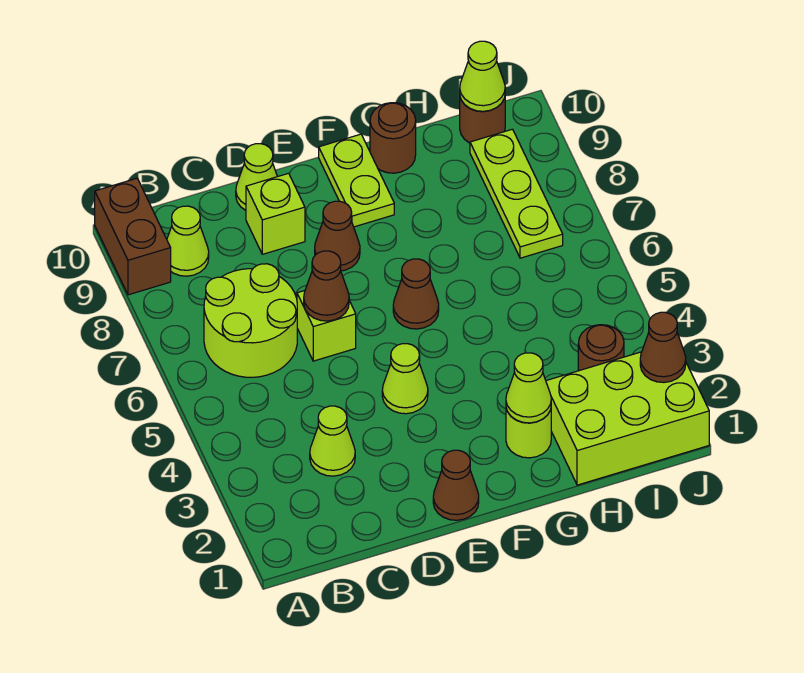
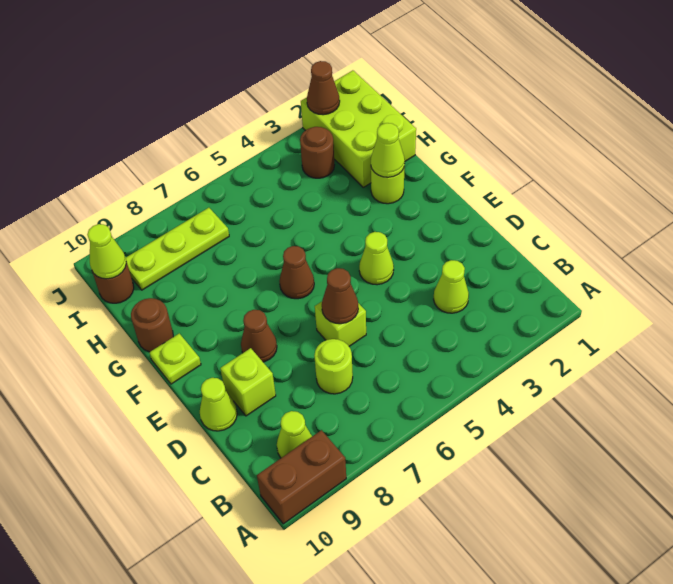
lime round brick B6:C7 level 1 -> lime round brick C7 level 1
brown cone E1 level 1 -> none
lime plate F9:F10 level 1 -> lime plate F10 level 1

